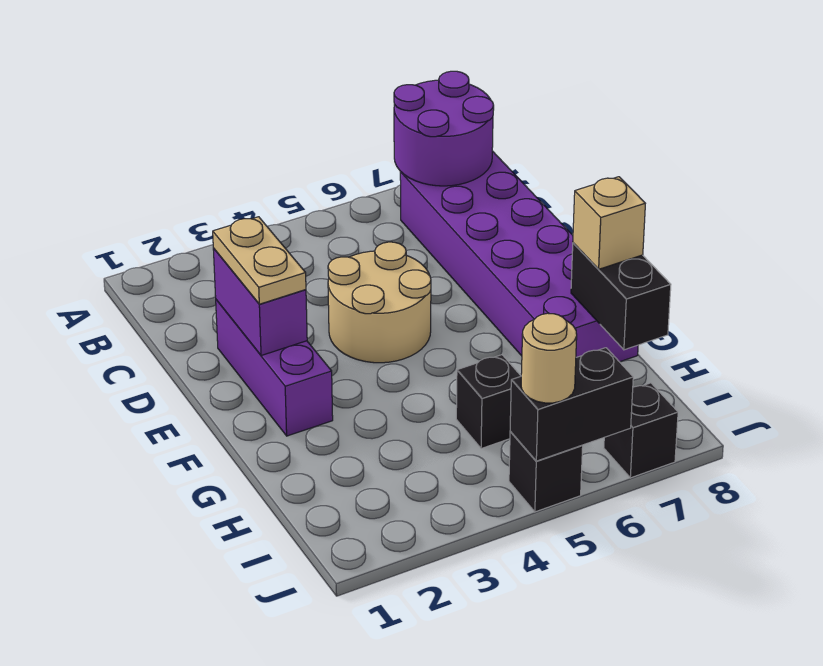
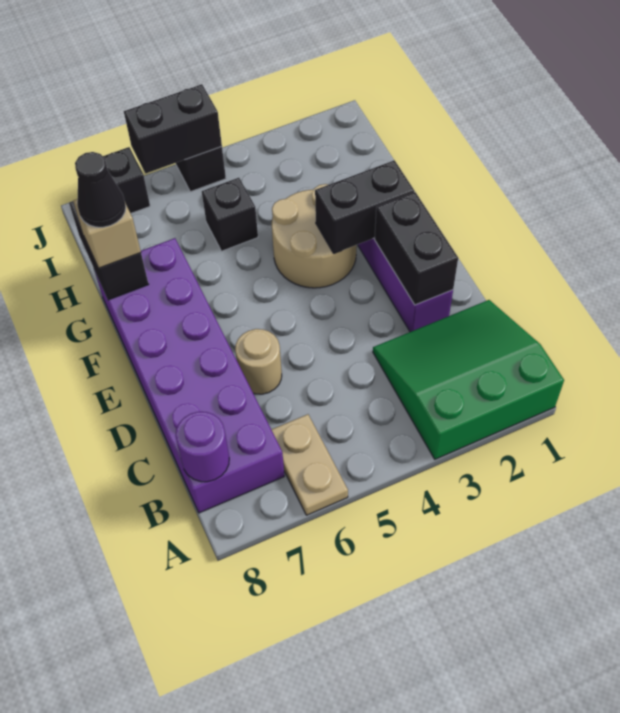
none -> green slope A1:C3 level 1 top A
purple round brick A7:B8 level 2 -> purple round brick B8 level 2
purple brick D2:E2 level 2 -> black brick D2:E2 level 2
tan plate D2:E2 level 3 -> tan plate A6:B6 level 1
tan round brick D4:E5 level 1 -> tan round brick F3:G4 level 1
none -> black brick F2:F3 level 2
none -> black cone G8 level 4
tan round brick J5 level 3 -> tan round brick D6 level 1

